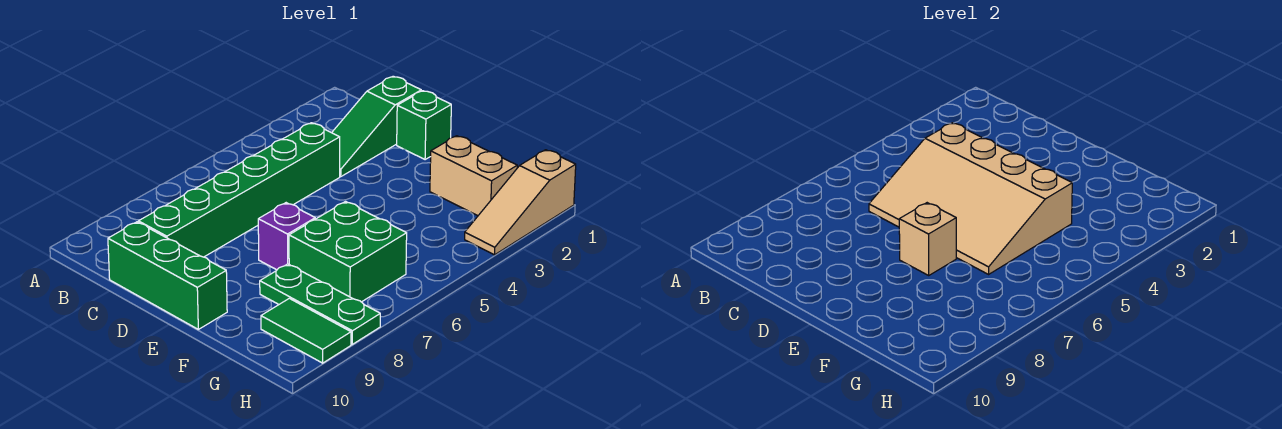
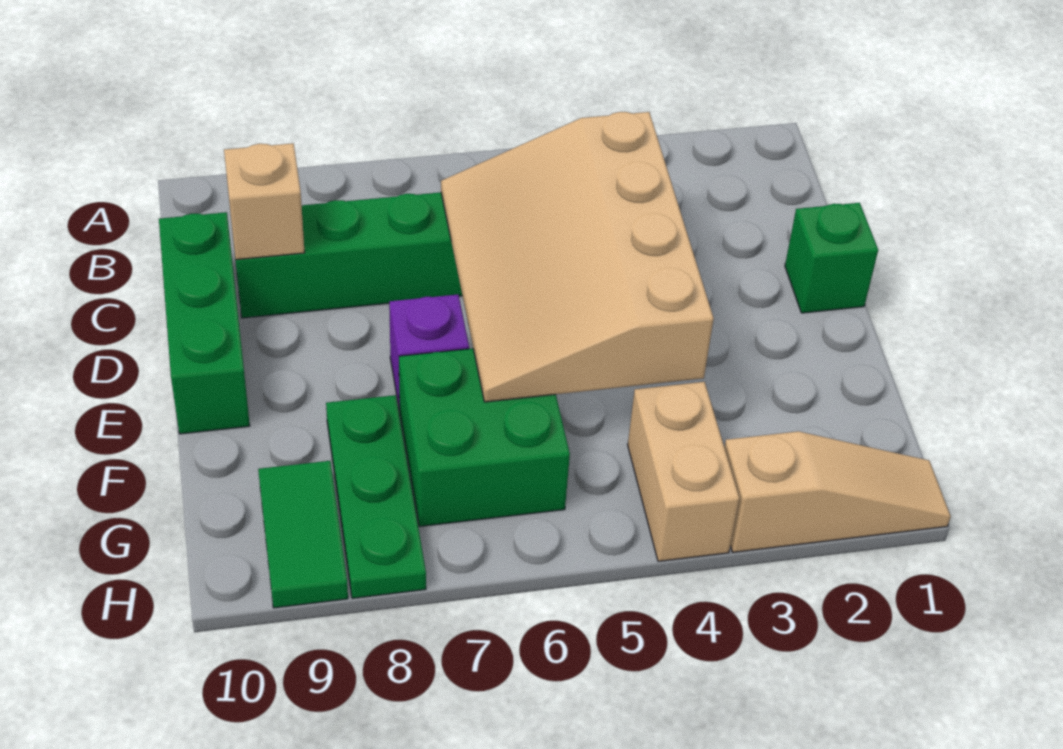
green slope C1:C3 level 1 top 1 -> none
tan brick E7 level 2 -> tan brick C9 level 2
tan brick F2:G2 level 1 -> tan brick G4:H4 level 1
tan slope H1:H3 level 1 top 1 -> tan slope H1:H3 level 1 top 3

